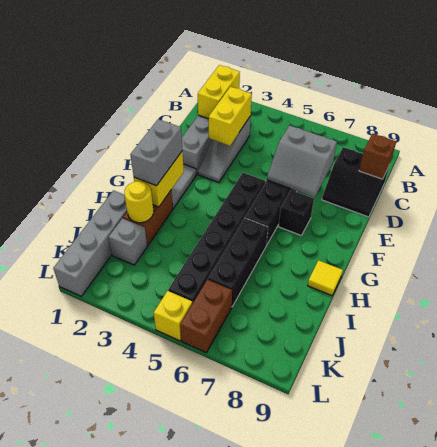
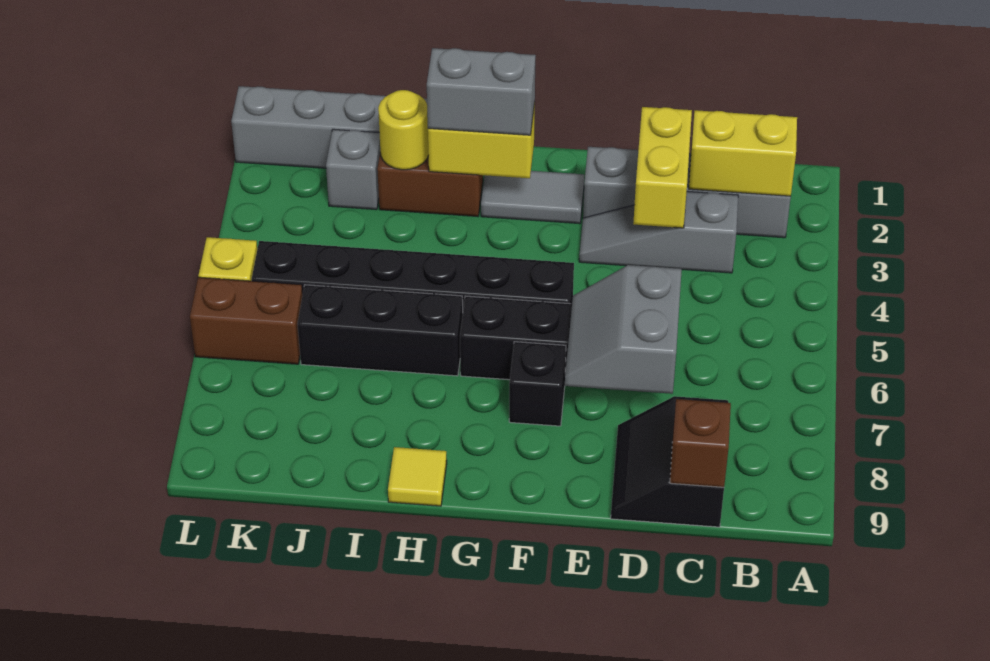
yellow brick C3:D3 level 2 -> yellow brick D2:D3 level 2

